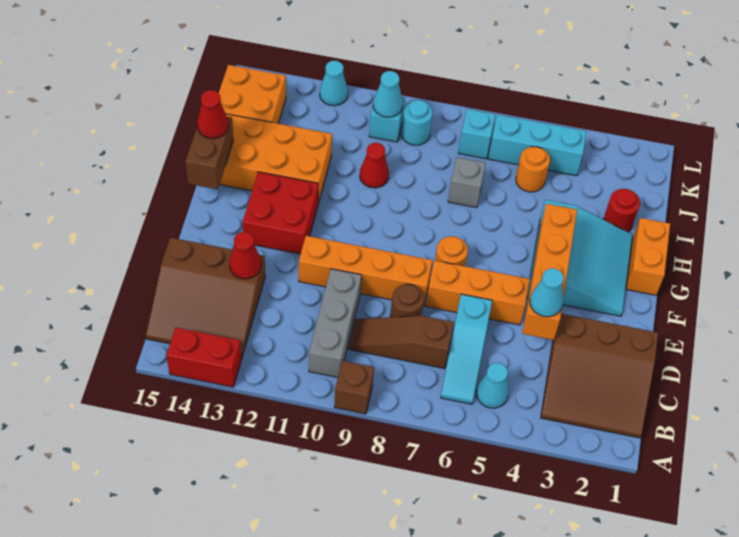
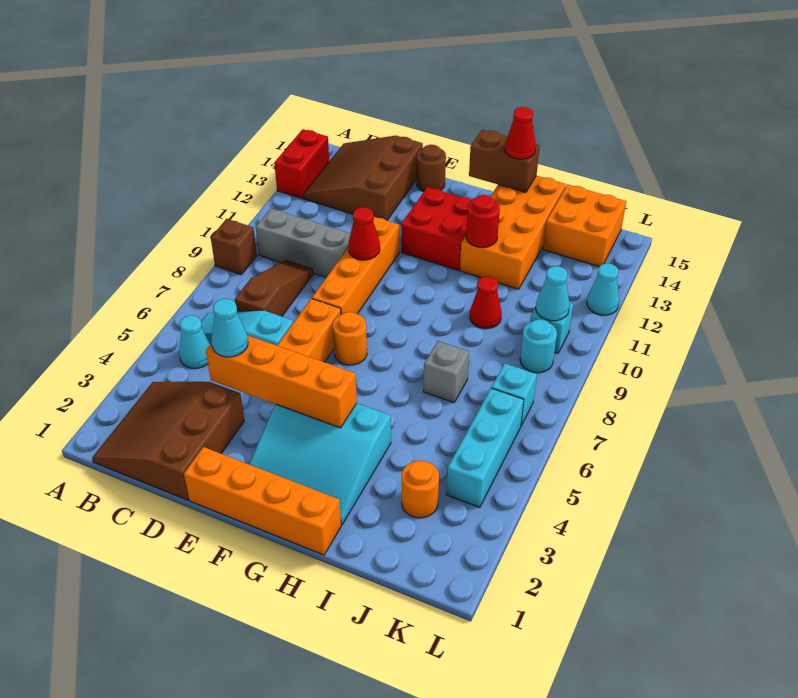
brown round brick D8 level 1 -> brown round brick E15 level 1
red cone D13 level 2 -> red cone E10 level 2
orange brick G1:H1 level 1 -> orange brick E1:H1 level 1
red round brick I2 level 1 -> red round brick H12 level 2
orange round brick J5 level 1 -> orange round brick J3 level 1

